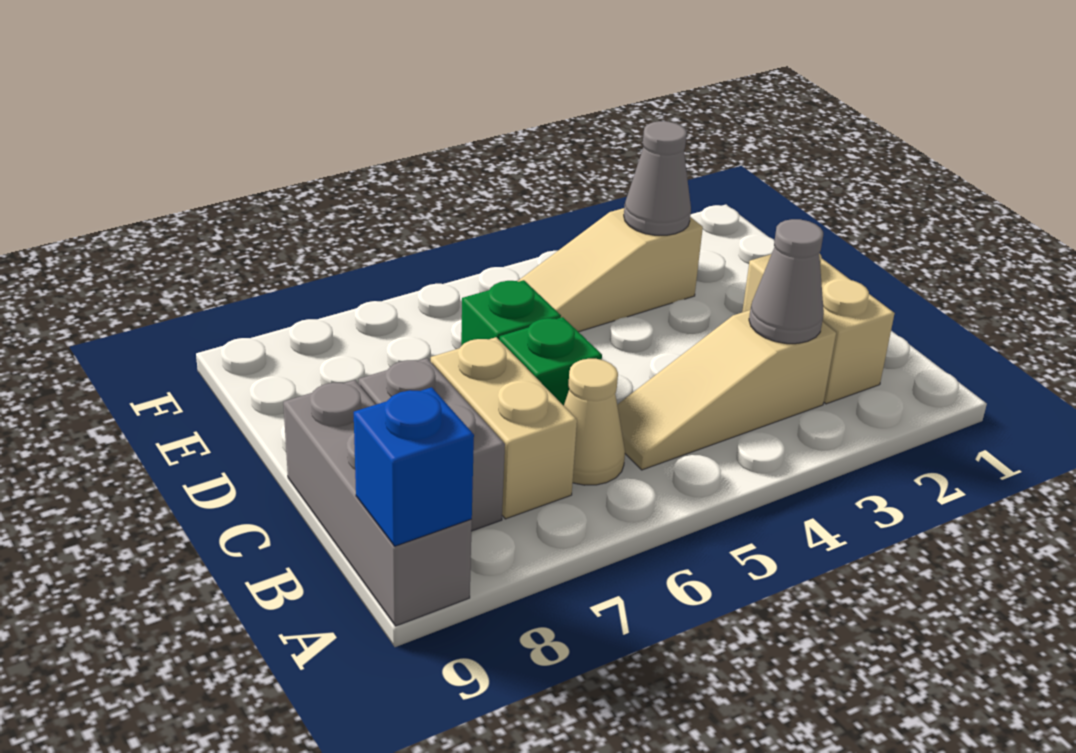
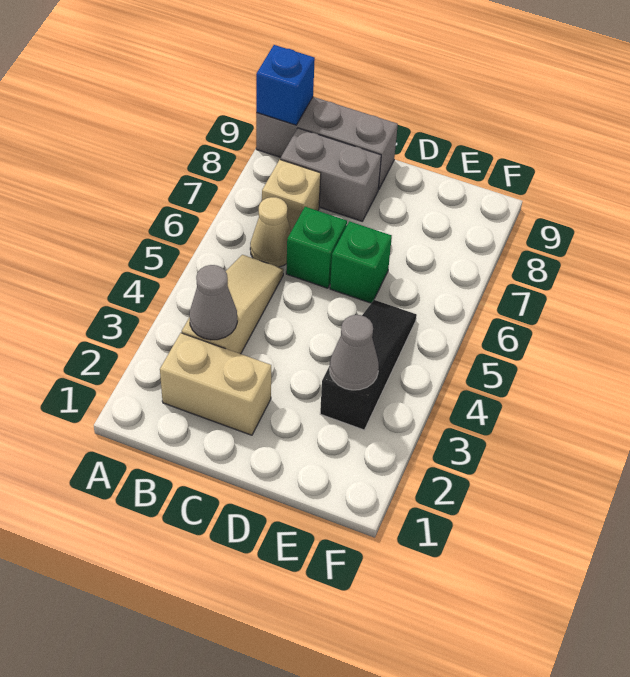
tan brick B7:C7 level 1 -> tan brick B7 level 1
tan slope E3:E5 level 1 top 3 -> black slope E3:E5 level 1 top 3

